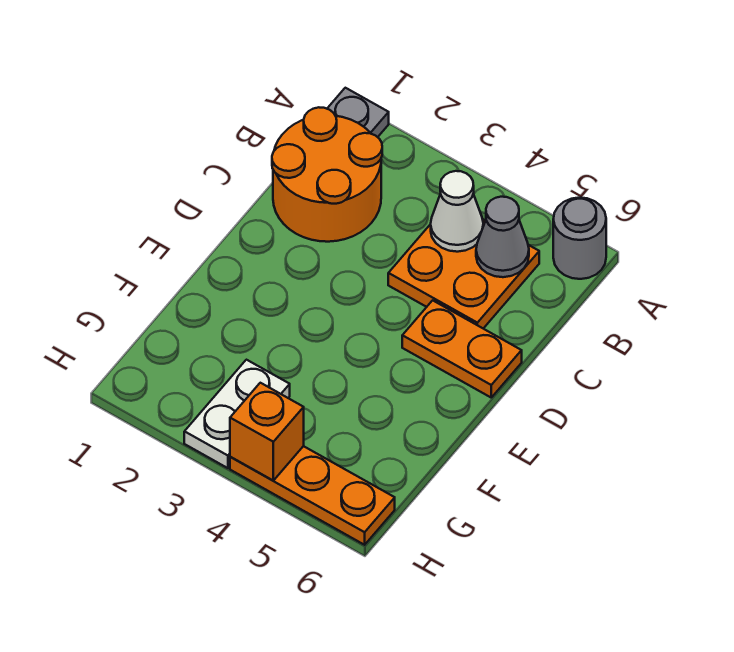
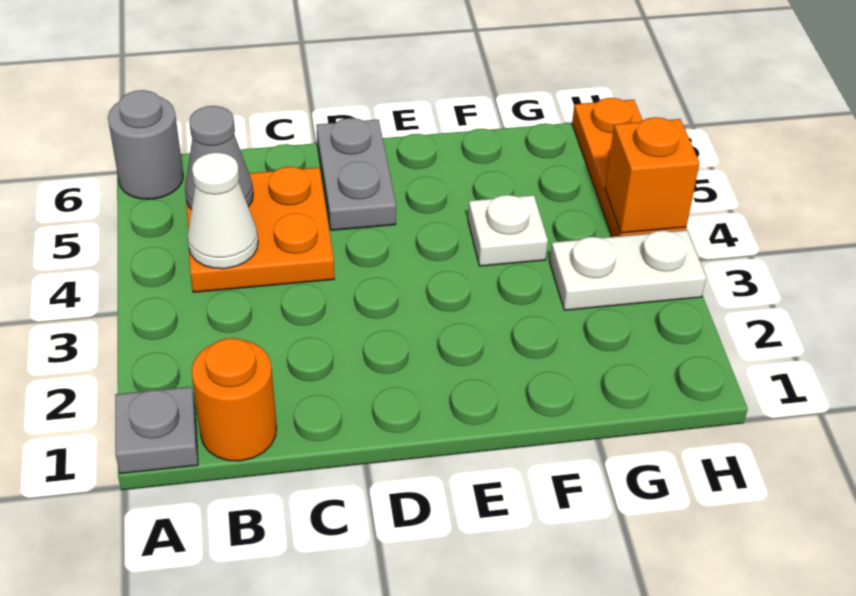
orange round brick B1:C2 level 1 -> orange round brick B1 level 1
orange plate D5:D6 level 1 -> grey plate D5:D6 level 1
none -> white plate F4 level 1

